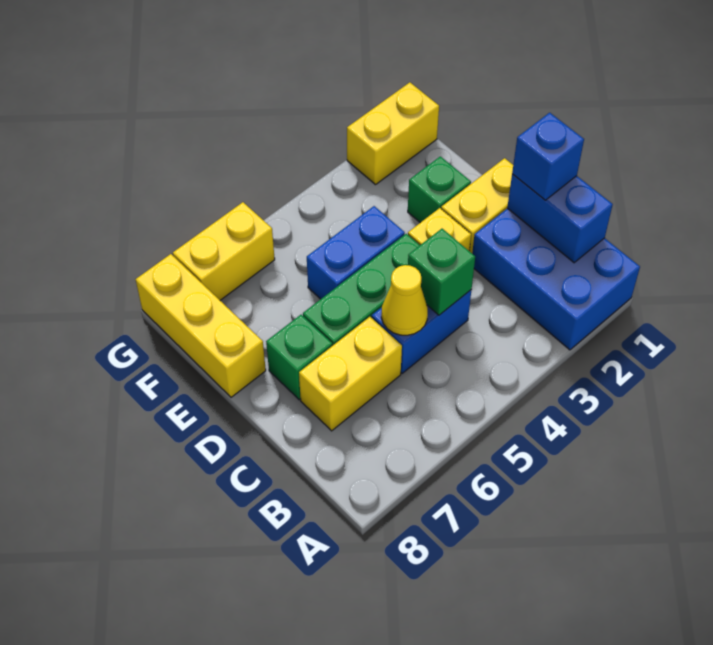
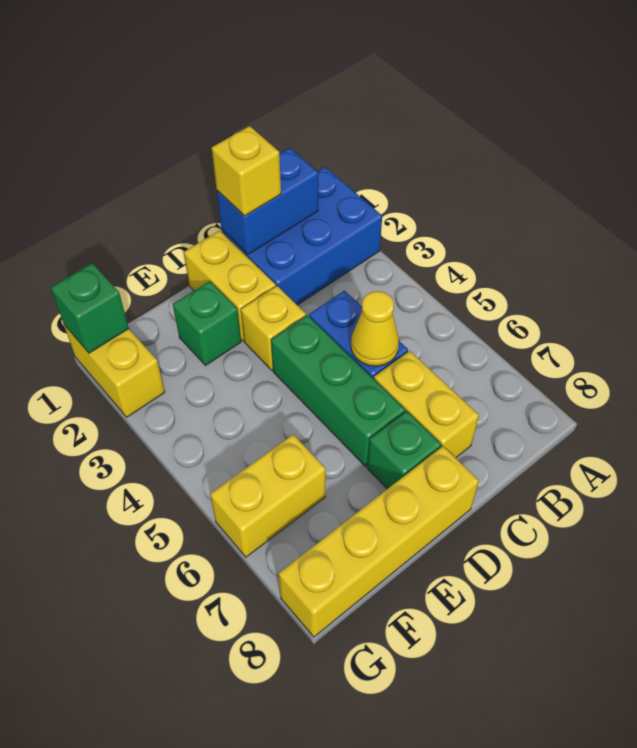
blue brick C1 level 3 -> yellow brick C1 level 3
green brick C4 level 2 -> green brick G1 level 2
blue brick E4:E5 level 1 -> none
yellow brick E8:G8 level 1 -> yellow brick D8:G8 level 1
yellow brick G6:G7 level 1 -> yellow brick F6:G6 level 1

